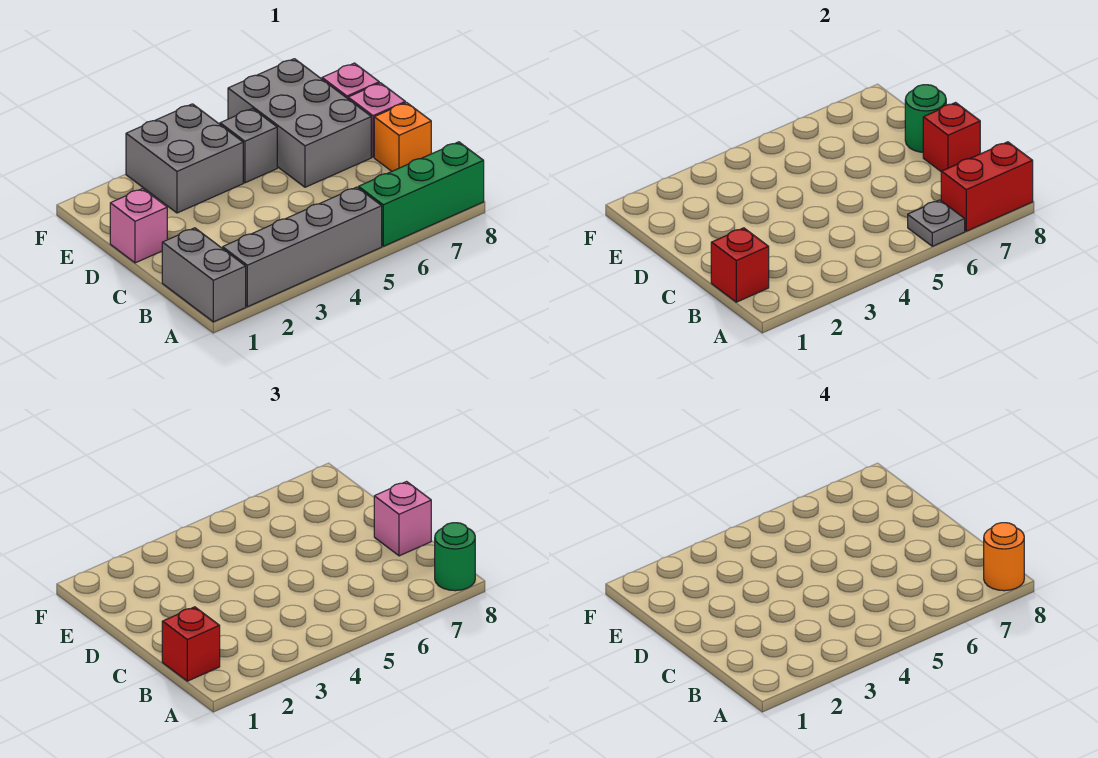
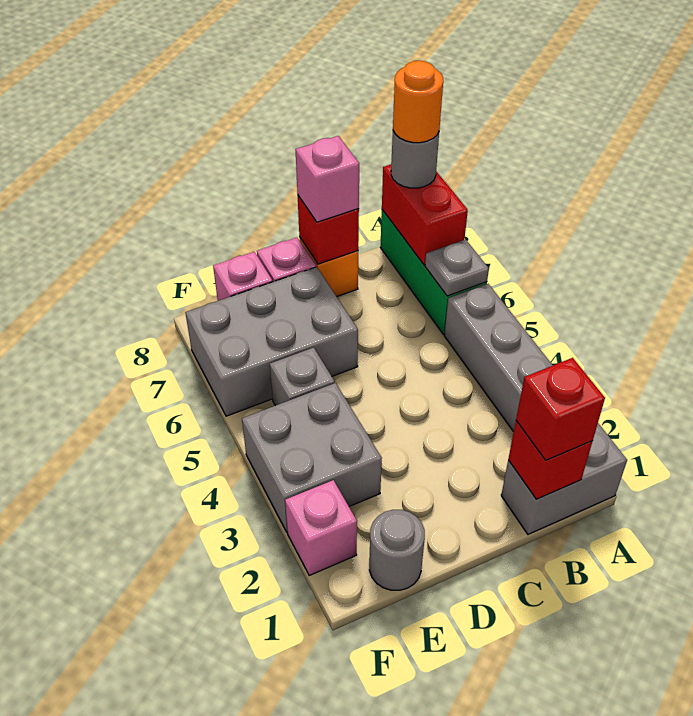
green round brick A8 level 3 -> grey round brick A8 level 3
pink brick D1 level 1 -> pink brick F2 level 1
green round brick D8 level 2 -> none
none -> grey round brick E1 level 1

